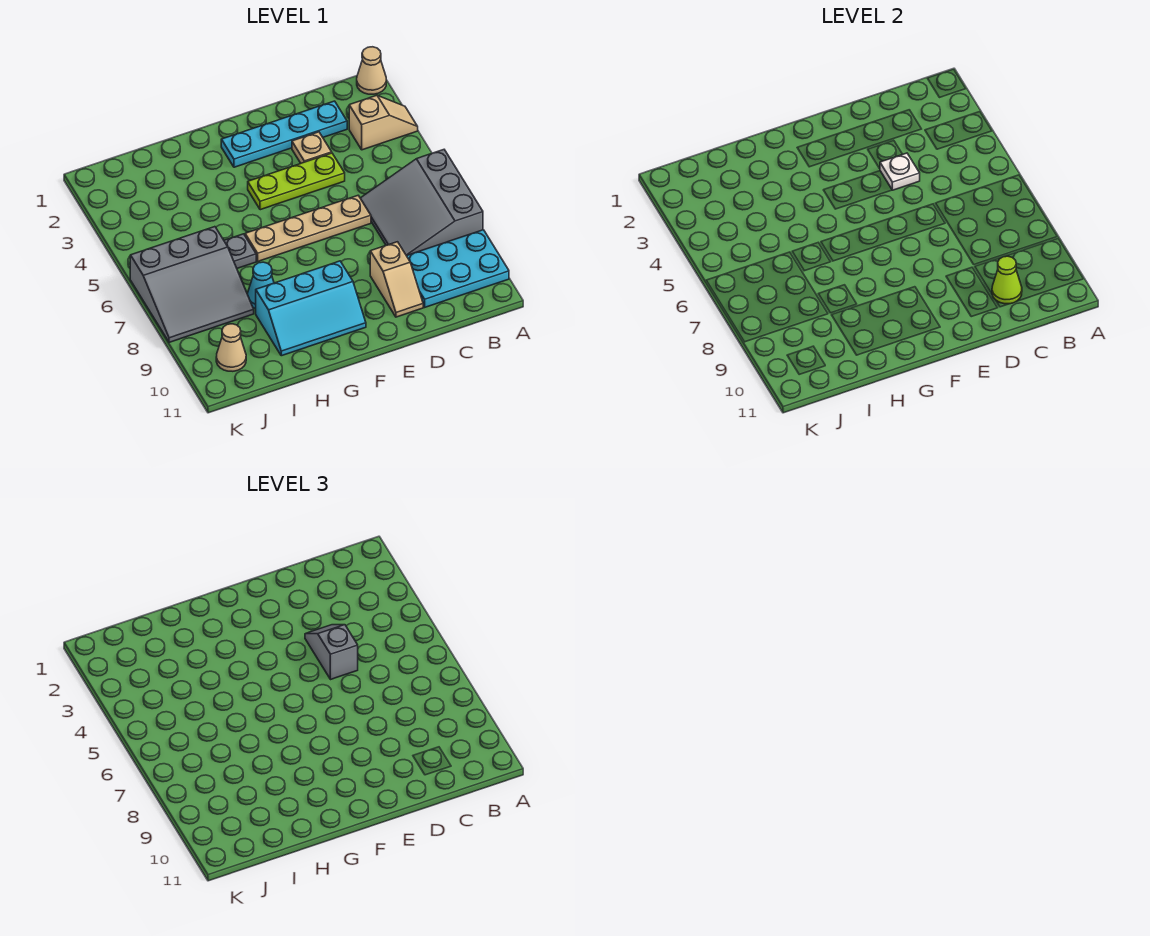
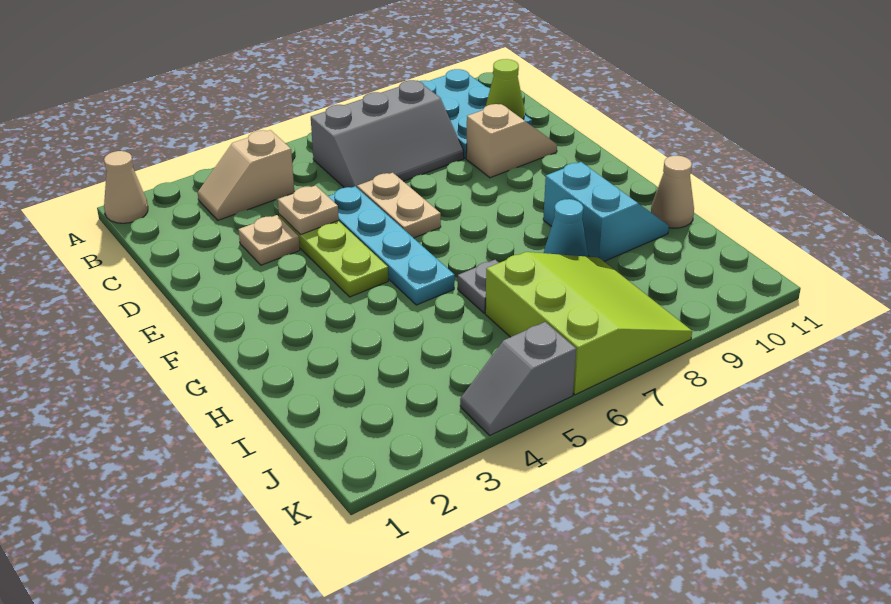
tan slope A3:B3 level 1 top B -> tan slope B3:B4 level 1 top 4
grey slope A6:C8 level 1 top A -> grey slope B6:C8 level 1 top B
cyan plate C2:F2 level 1 -> cyan plate D5:G5 level 1
white plate D4 level 2 -> tan plate D4 level 2
grey slope D4:D5 level 3 top 5 -> grey slope K4:K5 level 1 top 5
tan plate D6:G6 level 1 -> tan plate D6:E6 level 1
cyan slope F9:H10 level 1 top 9 -> cyan slope G9:H10 level 1 top 9
grey slope I6:K8 level 1 top 6 -> lime slope I6:K8 level 1 top 6
tan cone J10 level 1 -> tan cone H11 level 1

